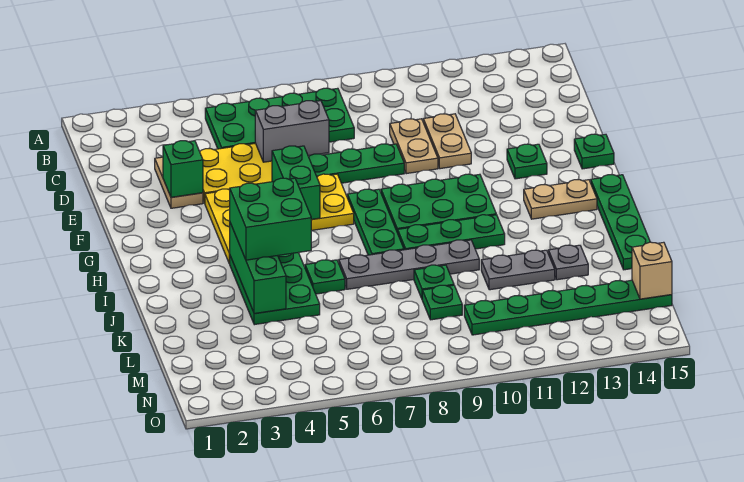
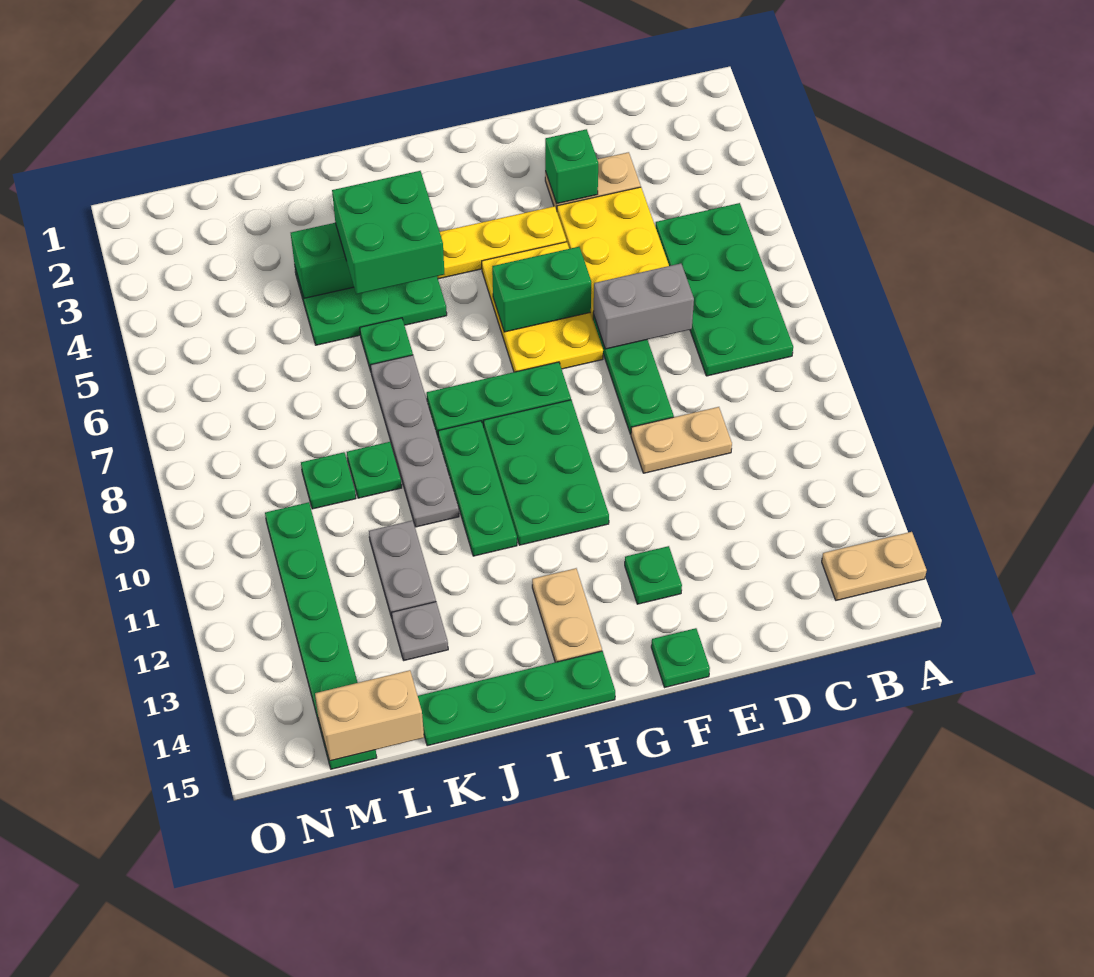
grey brick D6:D7 level 2 -> grey brick D7:E7 level 2
tan plate D11:E11 level 1 -> tan plate A14:B14 level 1
tan brick M15 level 2 -> tan brick L15:M15 level 2

